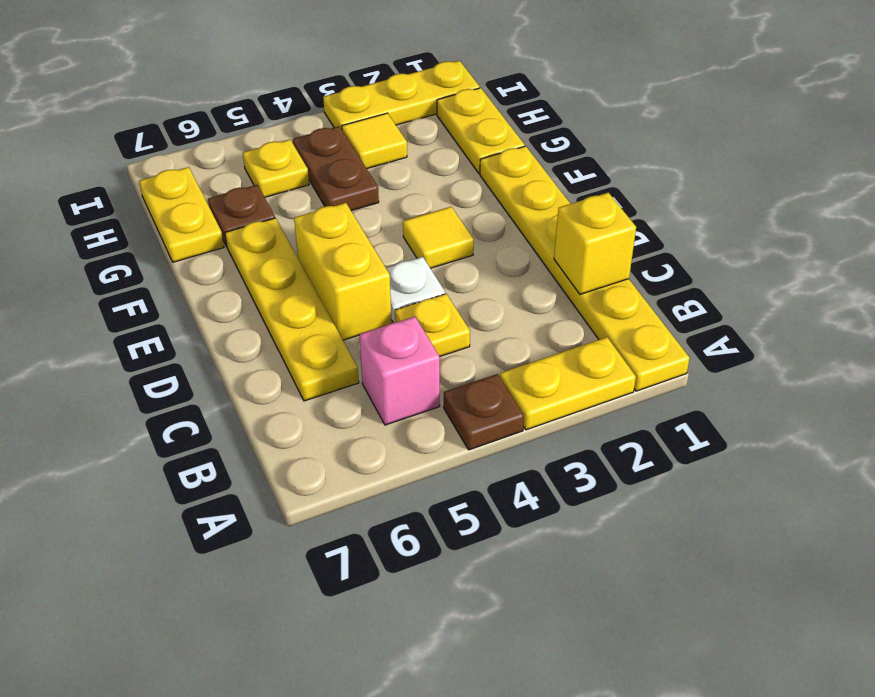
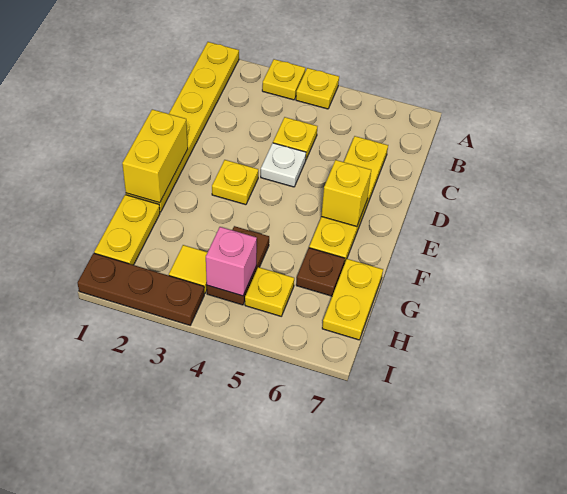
yellow plate A2:A3 level 1 -> yellow plate A3 level 1
brown plate A4 level 1 -> yellow plate A4 level 1
pink brick B5 level 1 -> pink brick H4 level 2
yellow brick C1 level 2 -> yellow brick E6 level 2
yellow brick D5:E5 level 1 -> yellow brick E1:F1 level 2
yellow tile E3 level 1 -> yellow plate E3 level 1
yellow plate I1:I3 level 1 -> brown plate I1:I3 level 1

